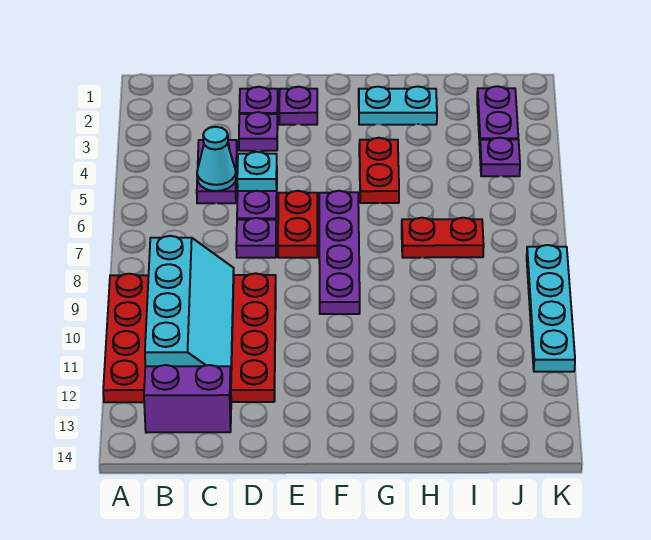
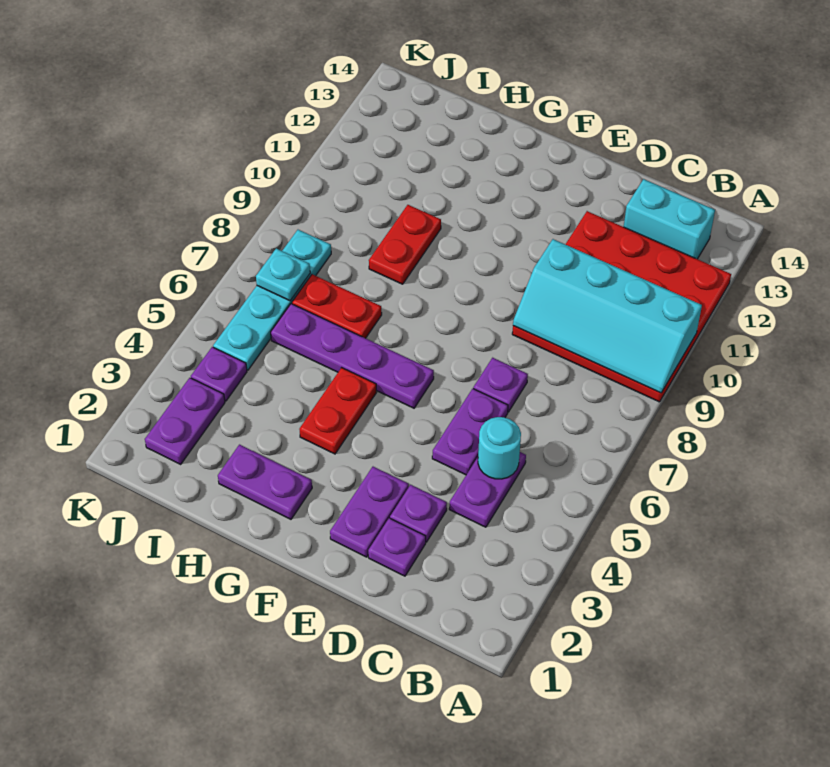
cyan slope B9:C12 level 2 top B -> cyan slope A9:D10 level 2 top 10
purple brick B13:C13 level 1 -> cyan brick B13:C13 level 1
cyan cone C5 level 2 -> cyan round brick C5 level 2
cyan plate D5 level 2 -> cyan plate J7 level 2
purple plate E2 level 1 -> purple plate E2:E3 level 1
red plate E6:E7 level 1 -> red plate H9:H10 level 1
purple plate F6:F9 level 1 -> purple plate F6:I6 level 1
cyan plate G2:H2 level 1 -> purple plate G2:H2 level 1
cyan plate K8:K11 level 1 -> cyan plate J5:J8 level 1

